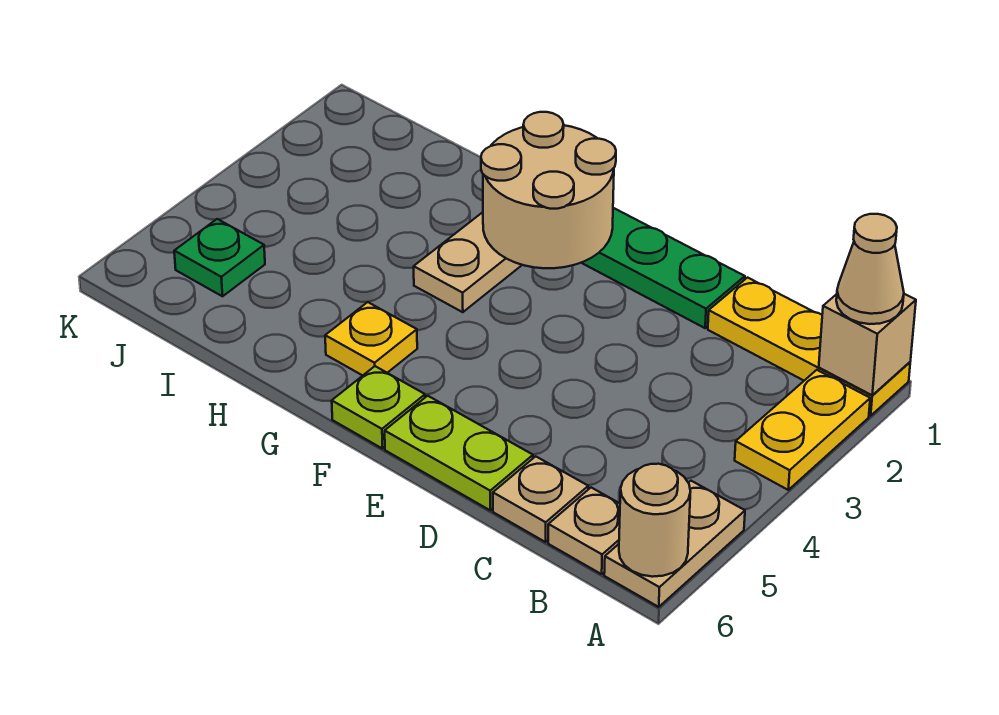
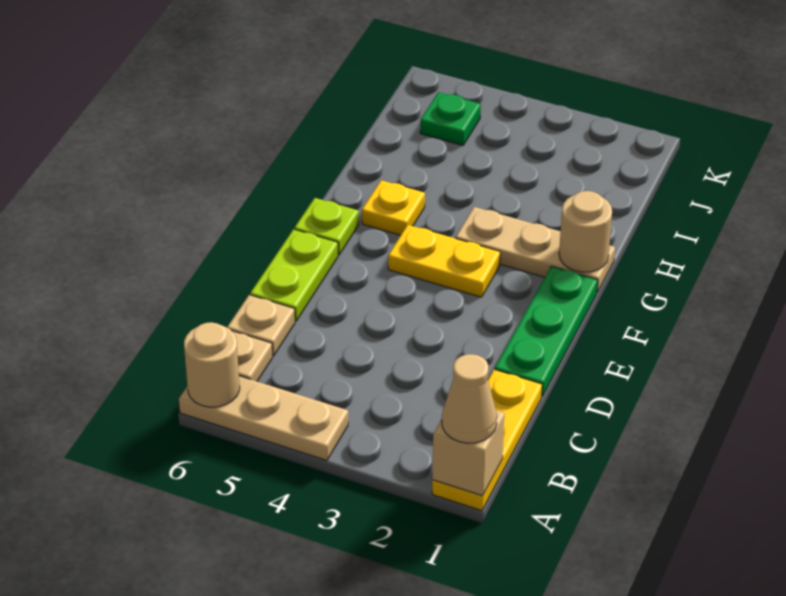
yellow plate A2:A3 level 1 -> yellow plate F3:F4 level 1
tan plate A5:A6 level 1 -> tan plate A4:A6 level 1
tan round brick F1:G2 level 2 -> tan round brick G1 level 2

